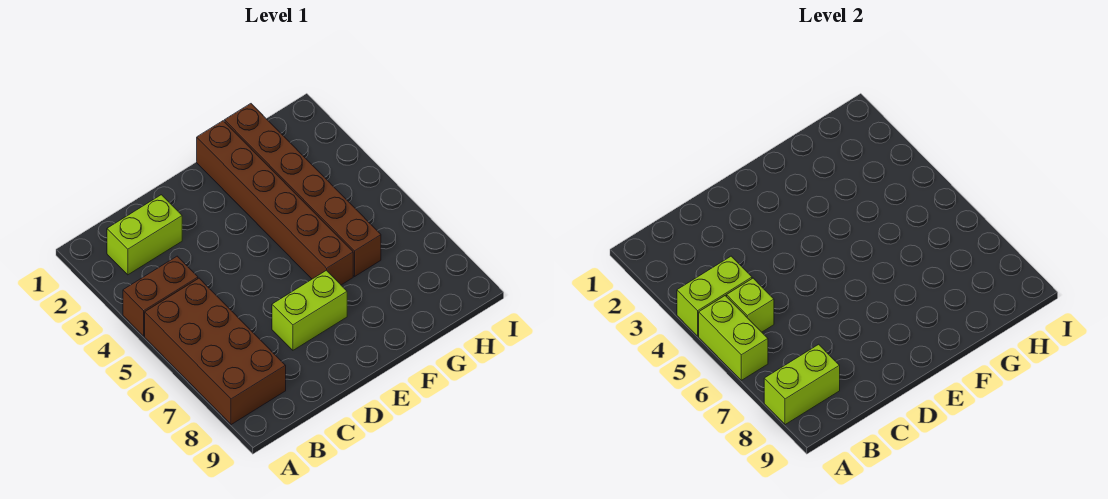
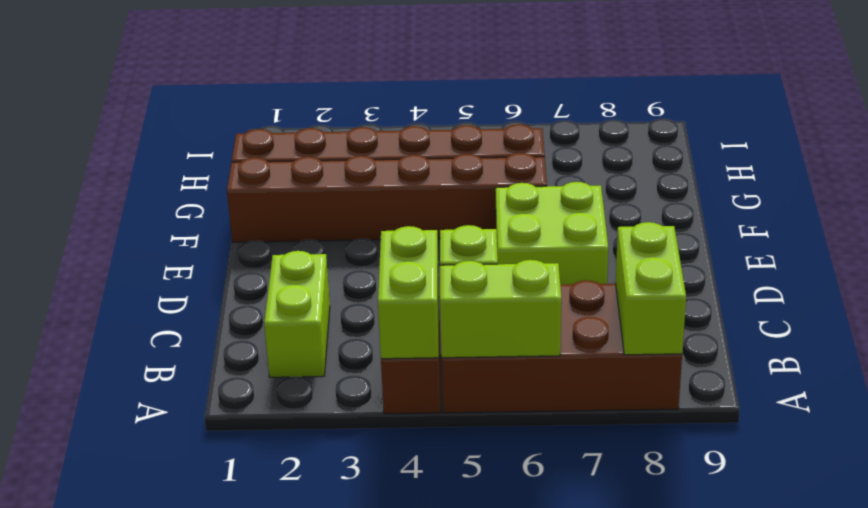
lime brick D7:E7 level 1 -> lime brick D6:E7 level 1

